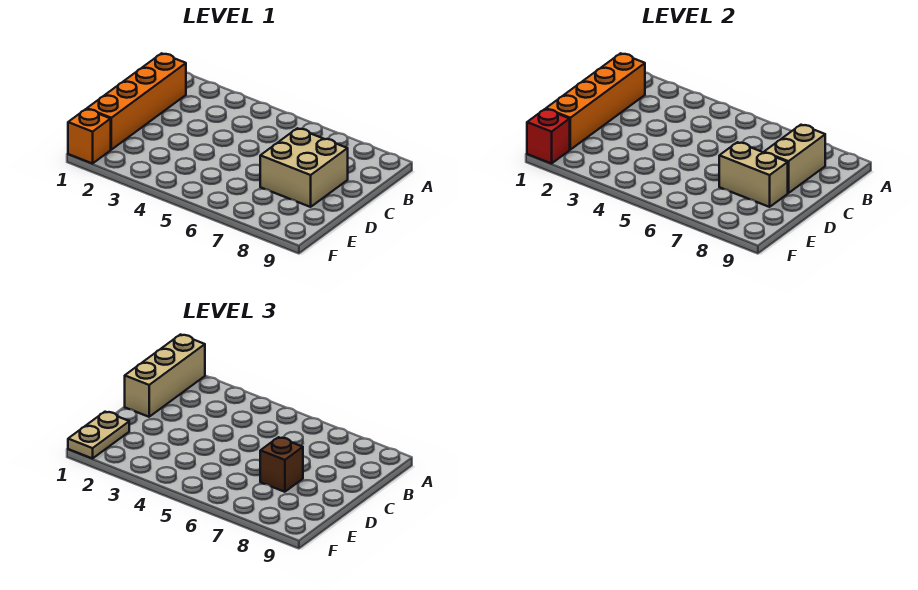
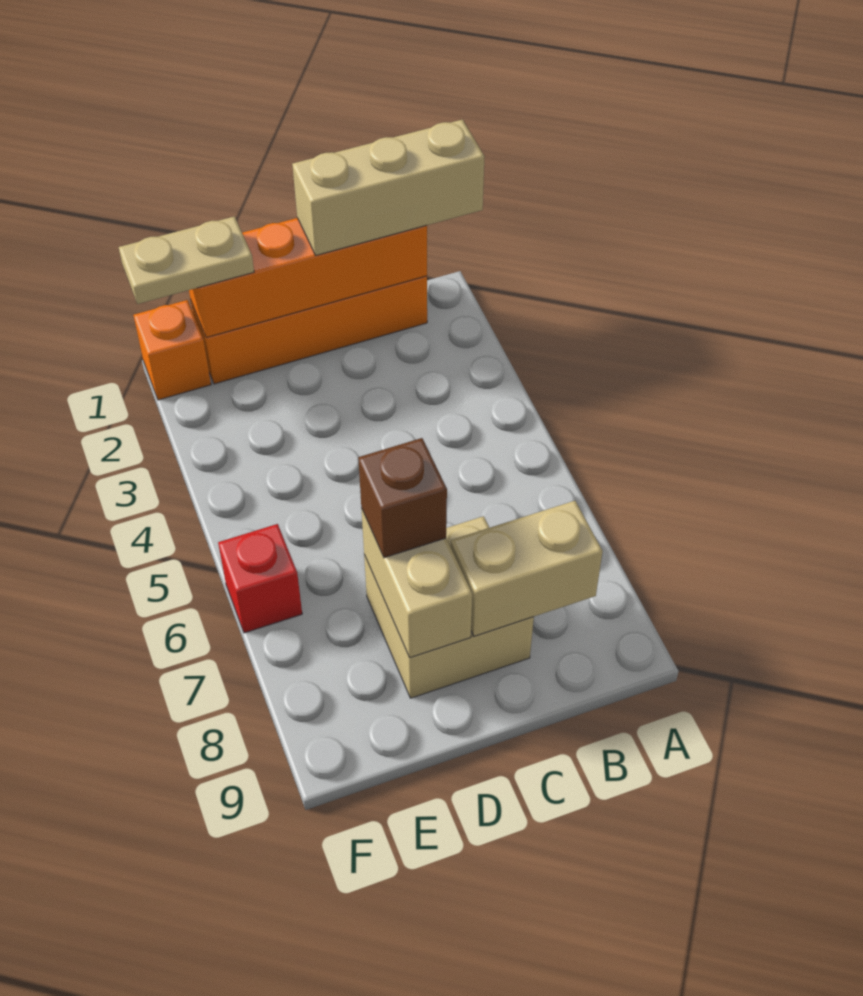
red brick F1 level 2 -> red brick F6 level 1

